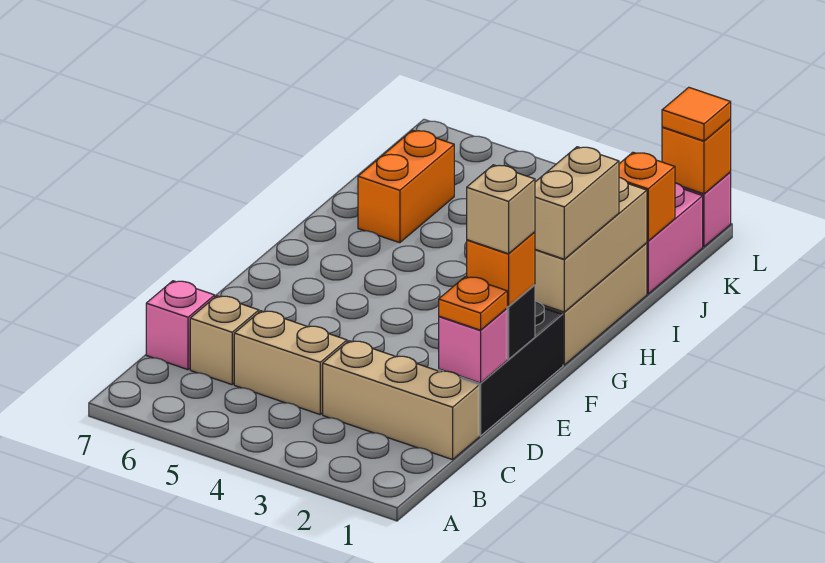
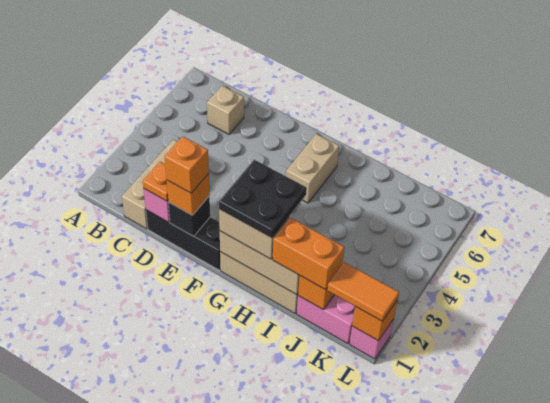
tan brick C4:C5 level 1 -> tan brick G5:G6 level 1
pink brick C7 level 1 -> none
tan brick E1 level 4 -> orange brick E1 level 4
none -> black plate G1:H2 level 4
orange brick I6:J6 level 1 -> orange brick I1:J1 level 3
orange tile L1 level 3 -> orange tile K1:L1 level 3

